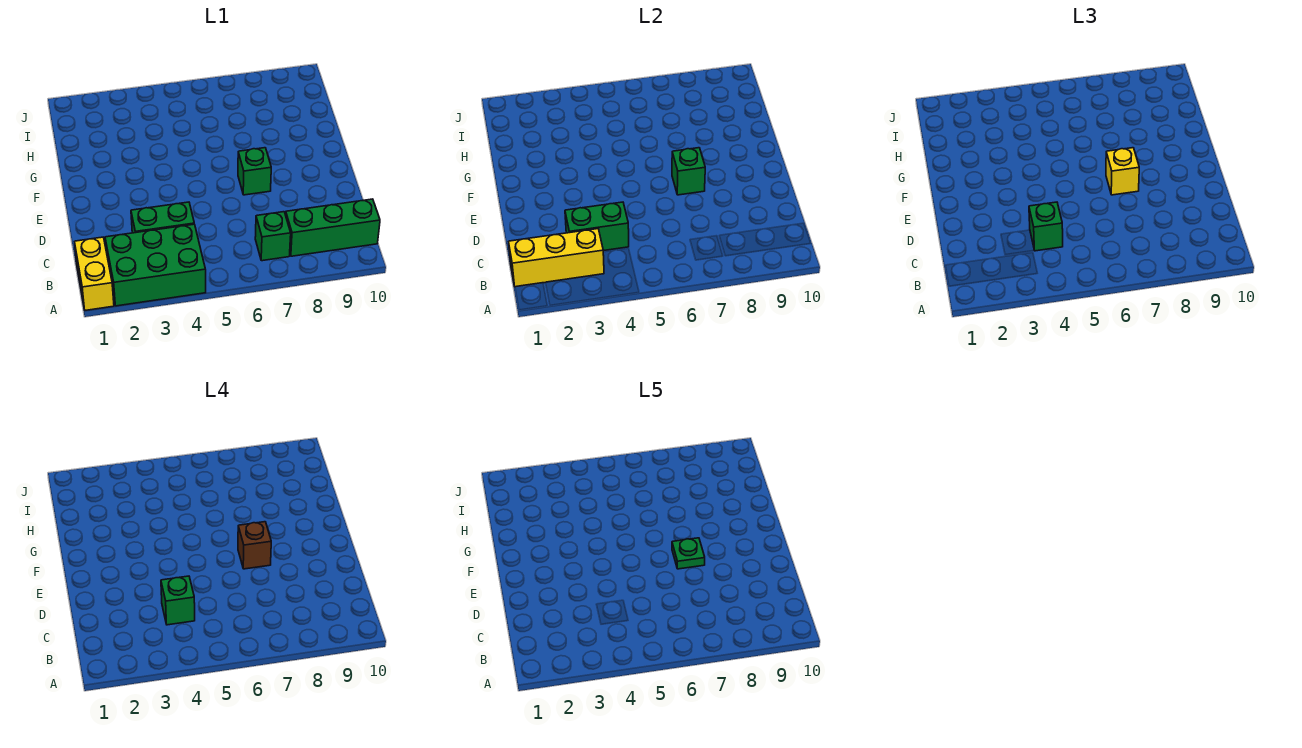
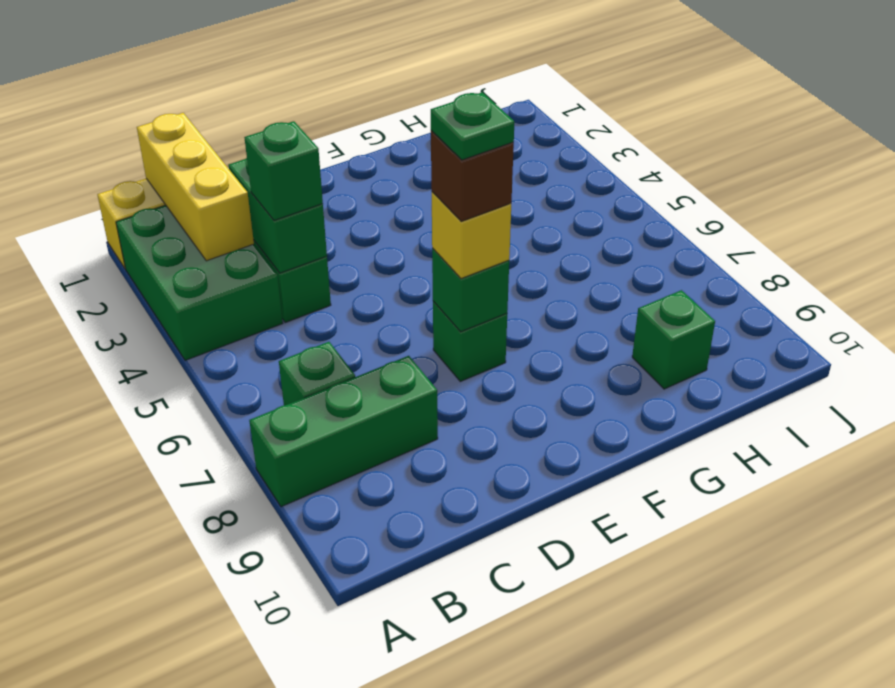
green brick B8:B10 level 1 -> green brick A8:C8 level 1
green brick C4 level 4 -> green brick H9 level 1

